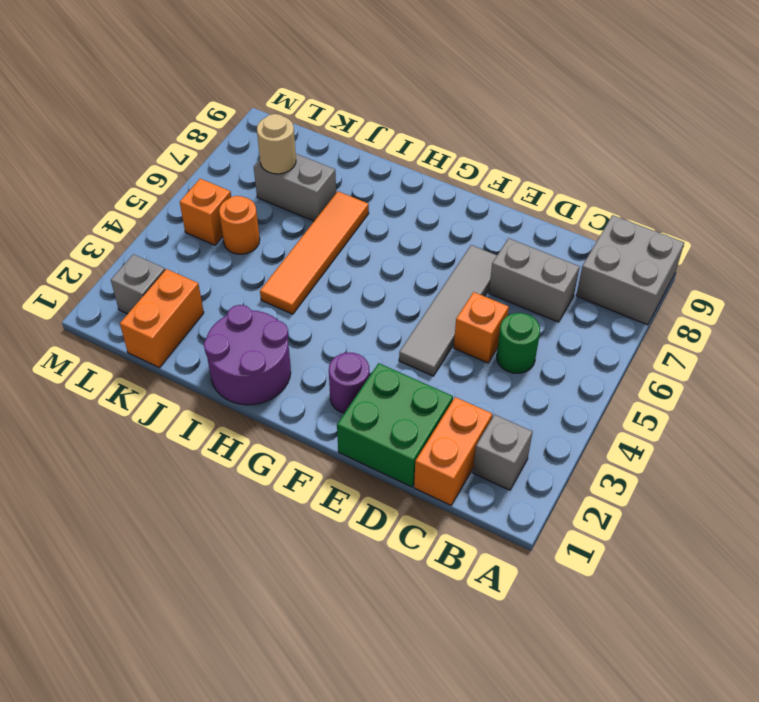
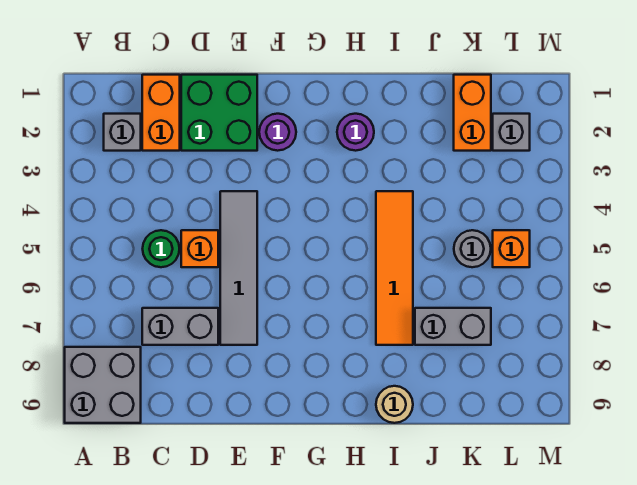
purple round brick H1:I2 level 1 -> purple round brick H2 level 1
orange round brick K5 level 1 -> grey round brick K5 level 1
tan round brick K7 level 2 -> tan round brick I9 level 1

